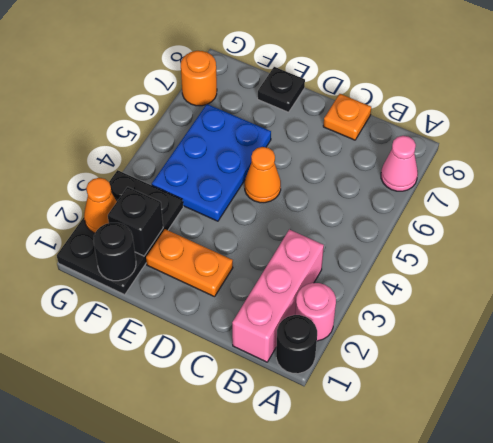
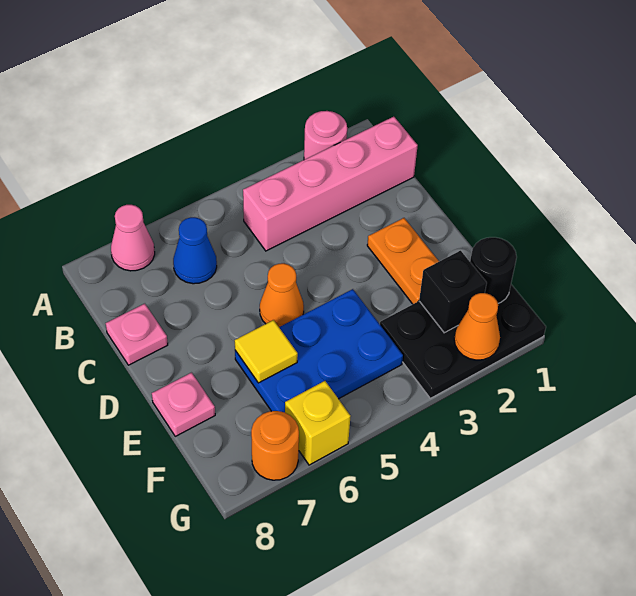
black round brick A1 level 1 -> none
pink brick B1:B3 level 1 -> pink brick B1:B4 level 1
none -> blue cone B6 level 1
orange plate C8 level 1 -> pink plate C8 level 1
none -> yellow tile E6 level 2
black plate E8 level 1 -> pink plate E8 level 1
none -> yellow brick G6 level 1

